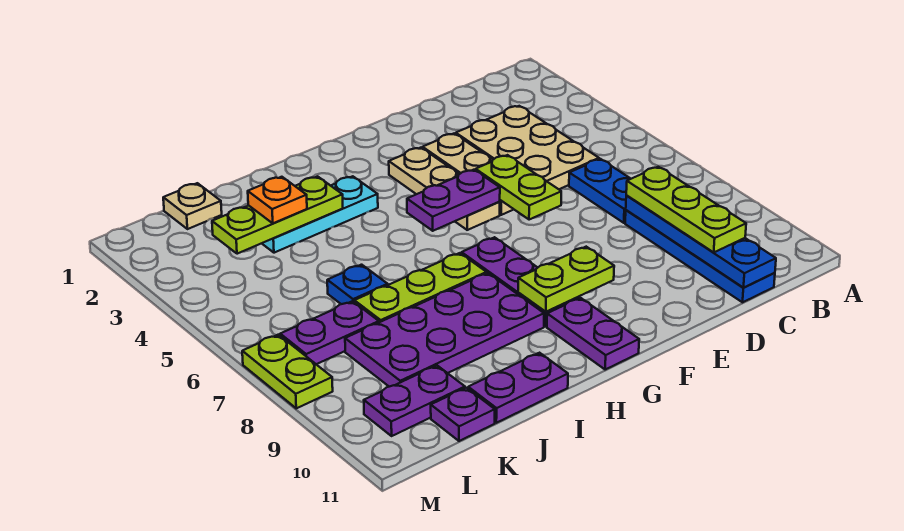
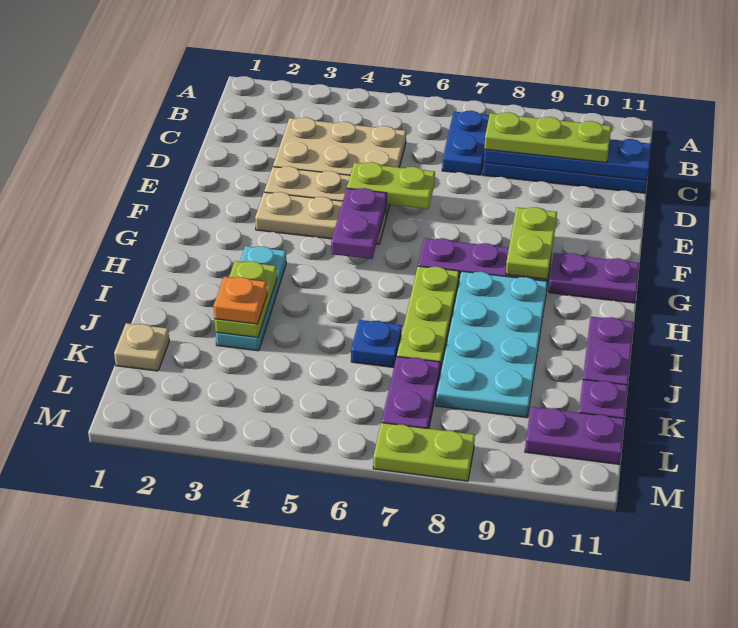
blue plate C6:C7 level 1 -> blue plate B7:C7 level 1
purple plate H8:K9 level 1 -> cyan plate H8:K9 level 1
lime plate I3:K3 level 2 -> lime plate I3:J3 level 2
purple plate K10:L10 level 1 -> purple plate L10:L11 level 1

